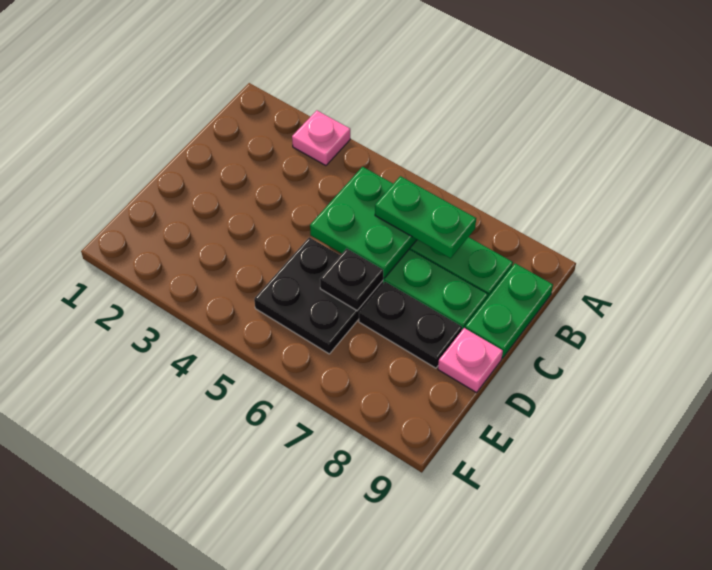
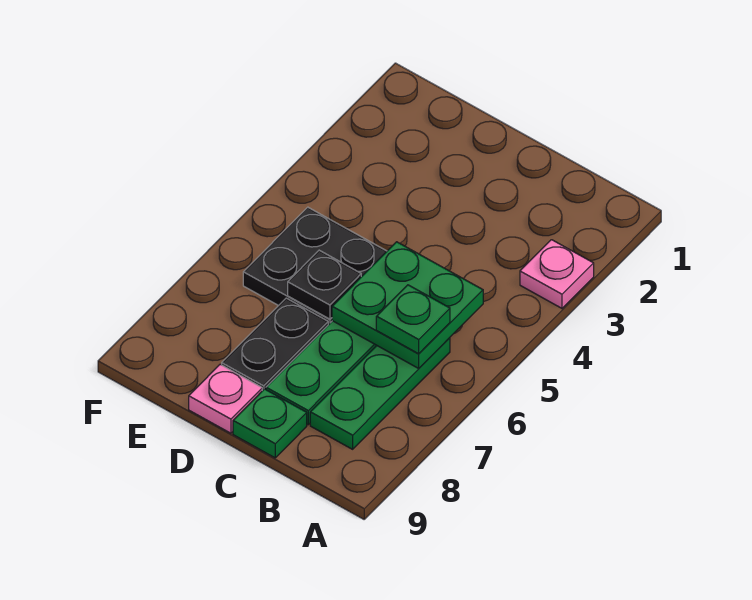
green plate B6:B7 level 3 -> green plate B6 level 3
green plate B9:C9 level 1 -> green plate C9 level 1

